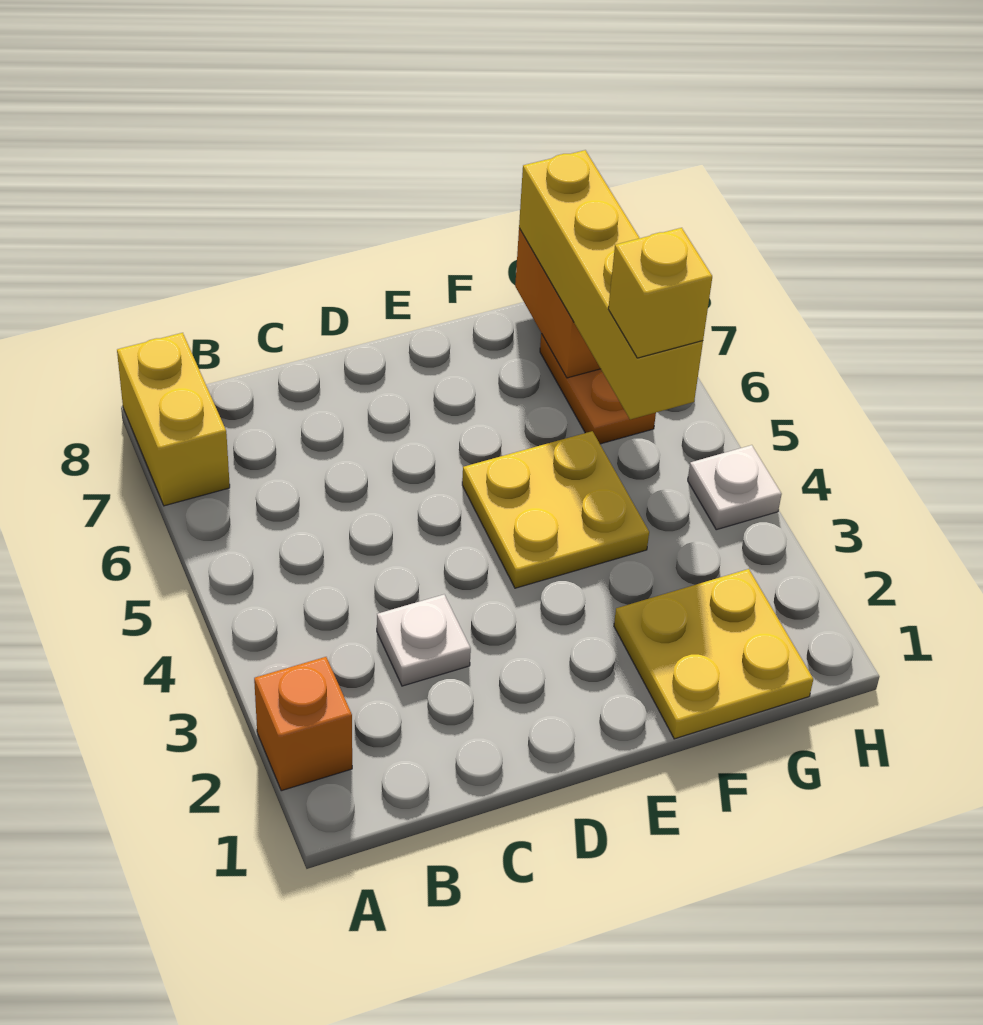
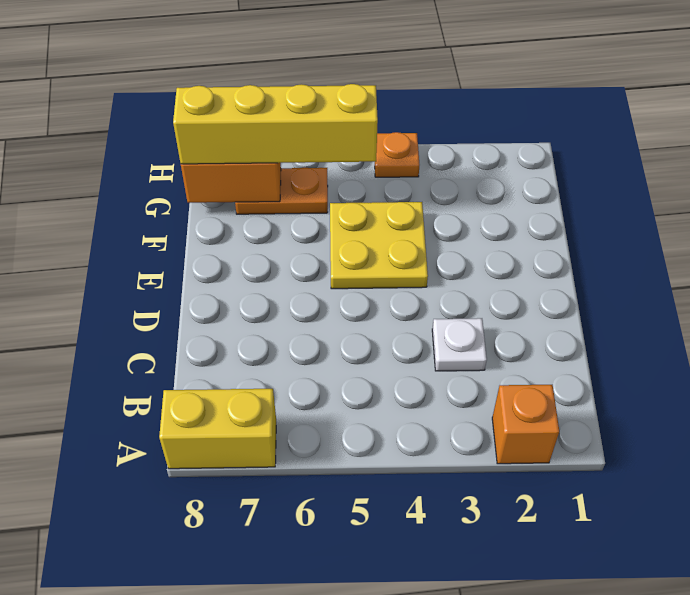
yellow plate F1:G2 level 1 -> none
yellow brick G5 level 4 -> none
white plate H4 level 1 -> orange plate H4 level 1

